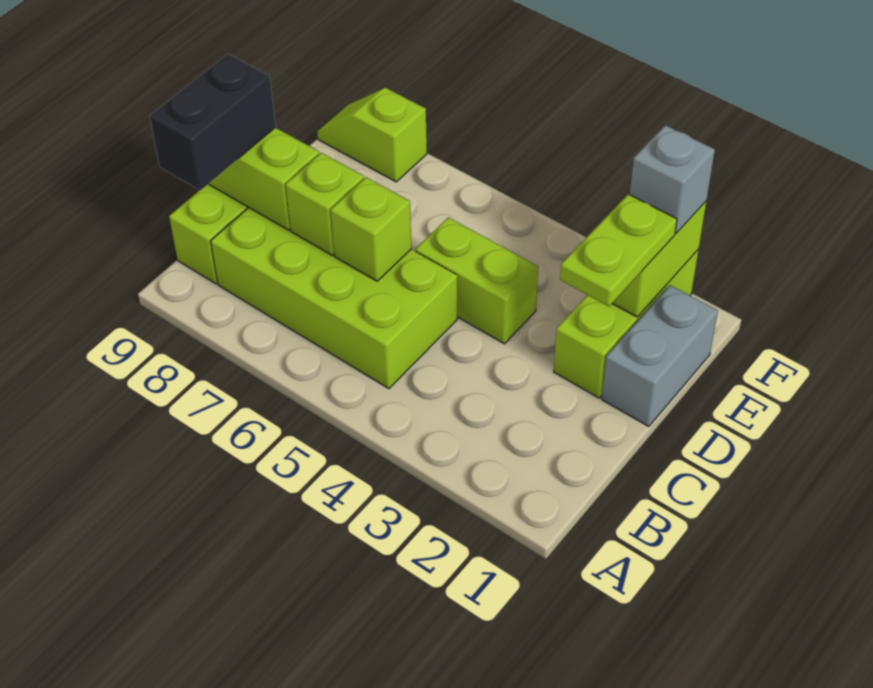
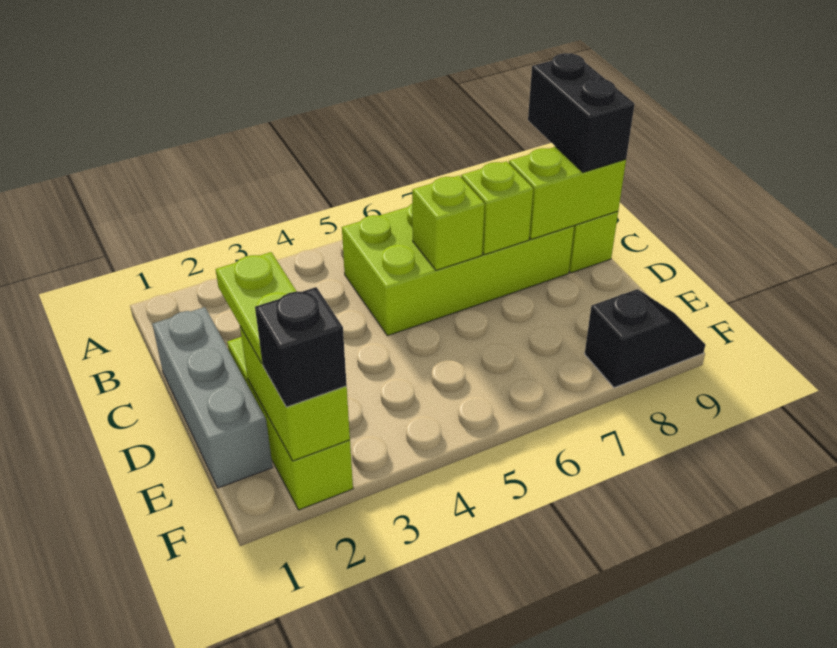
grey brick D1:E1 level 1 -> grey brick C1:E1 level 1
lime brick D4:D5 level 1 -> none
grey brick F2 level 3 -> black brick F2 level 3
lime slope F8:F9 level 1 top 8 -> black slope F8:F9 level 1 top 8

